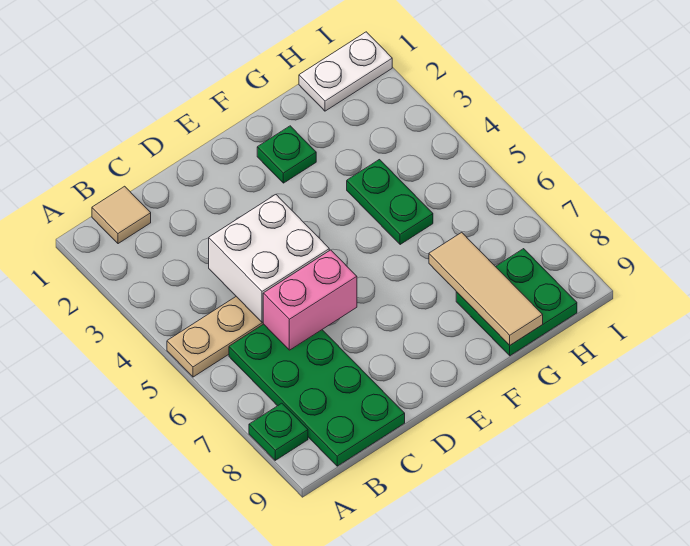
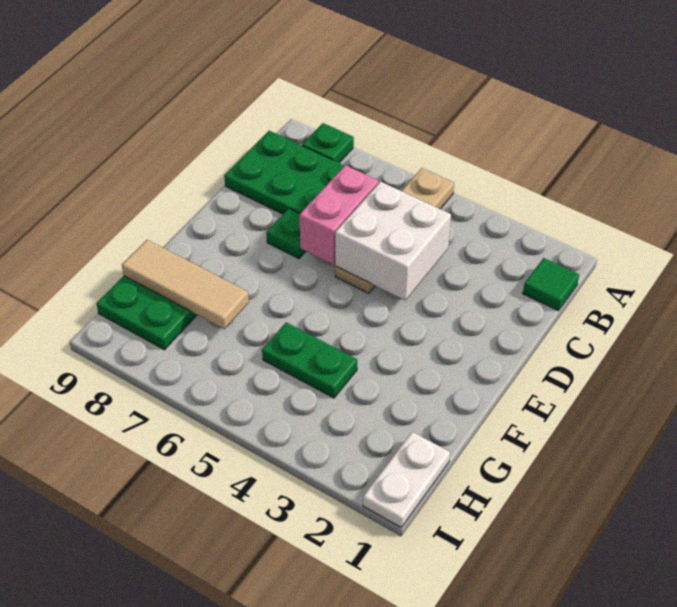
tan tile B1 level 1 -> green tile B1 level 1
green plate F2 level 1 -> green plate D7 level 1

